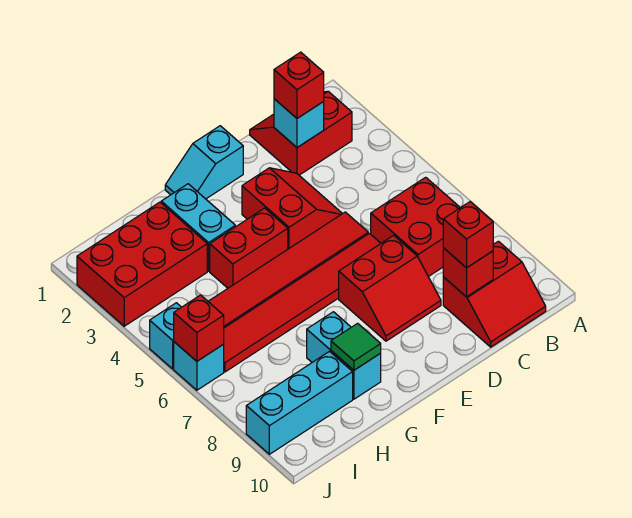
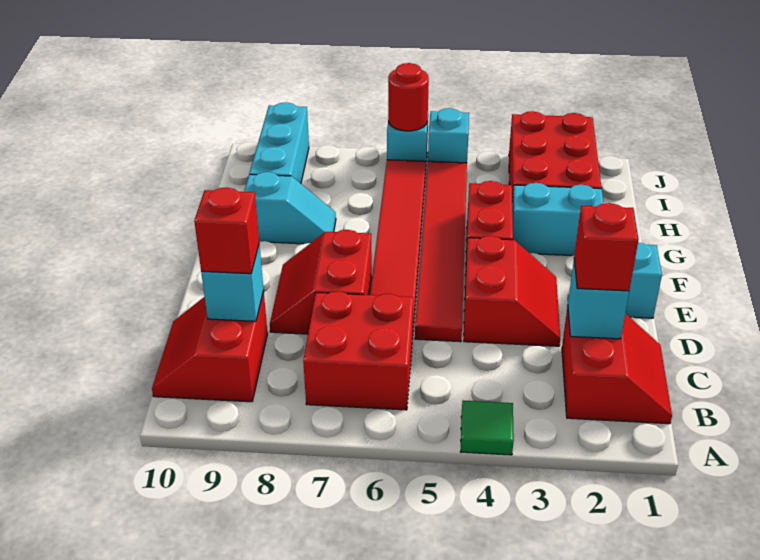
red brick C9 level 2 -> cyan brick C9 level 2
red slope D3:E4 level 1 top E -> red slope D3:E4 level 1 top 4
cyan brick G8:G9 level 1 -> cyan slope G8:G9 level 1 top 9
green tile G9 level 2 -> green tile A4 level 1
red brick J6 level 2 -> red round brick J6 level 2

